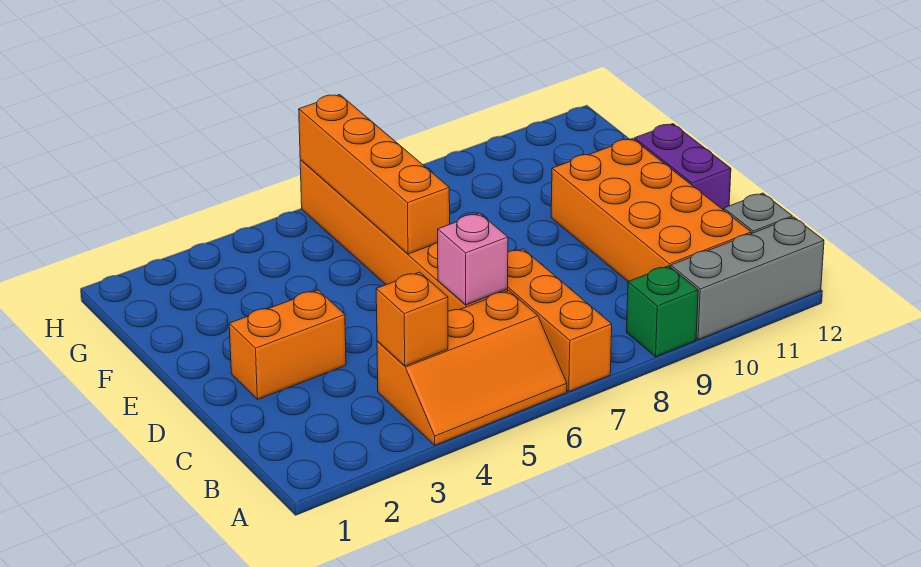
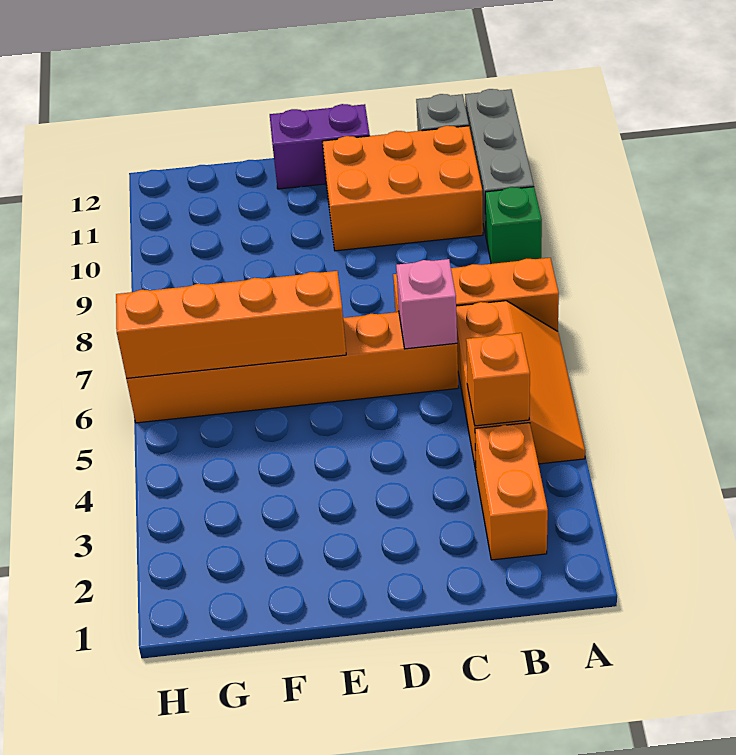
orange brick B10:E11 level 1 -> orange brick B10:D11 level 1
orange brick D2:D3 level 1 -> orange brick B2:B3 level 1

